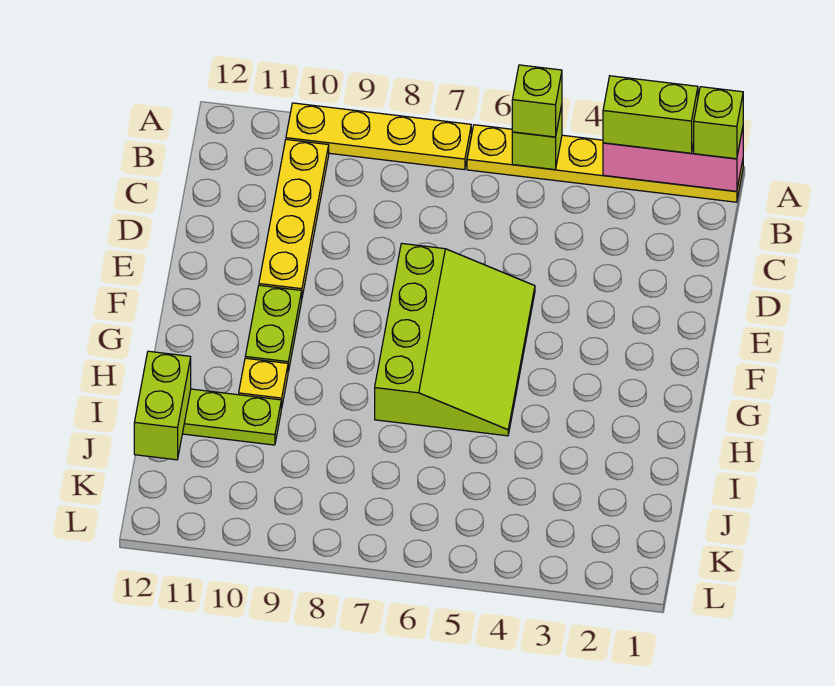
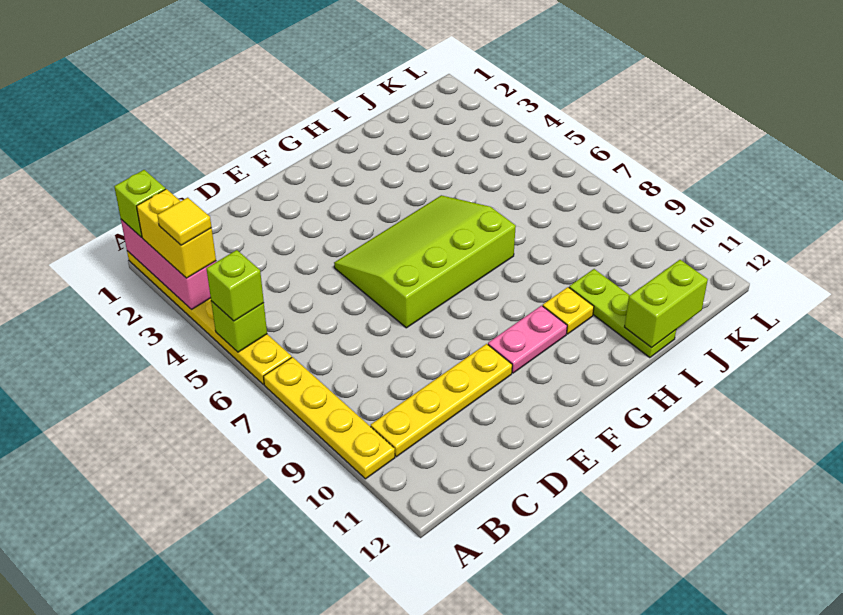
lime brick A2:A3 level 3 -> yellow brick A2:A3 level 3
none -> yellow tile A3 level 4
lime plate F10:G10 level 1 -> pink plate F10:G10 level 1

